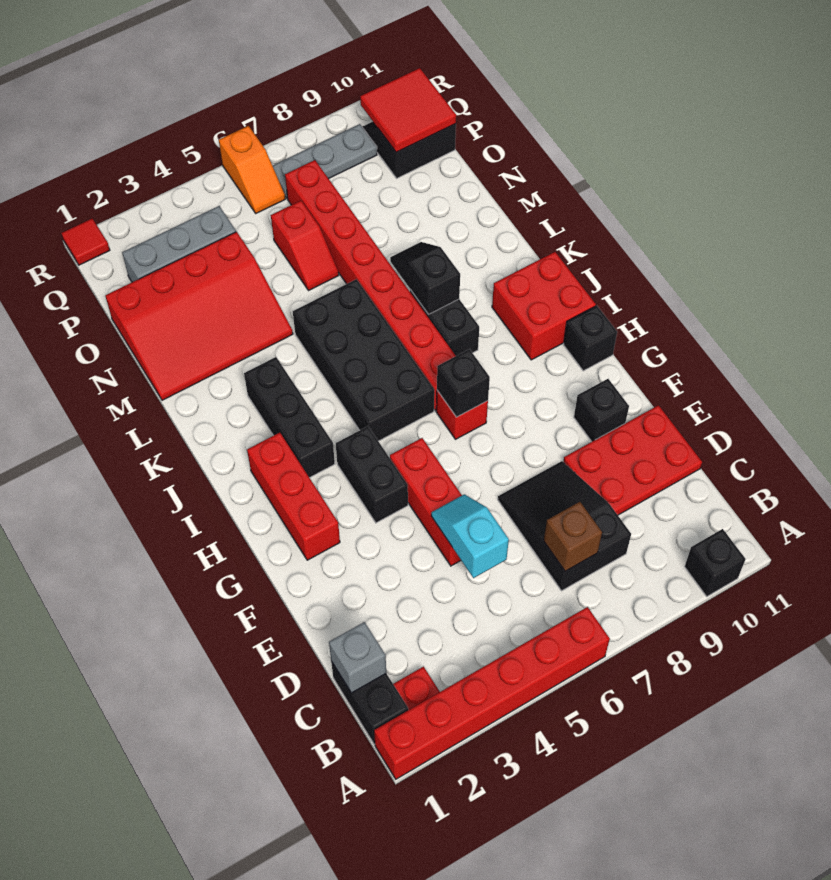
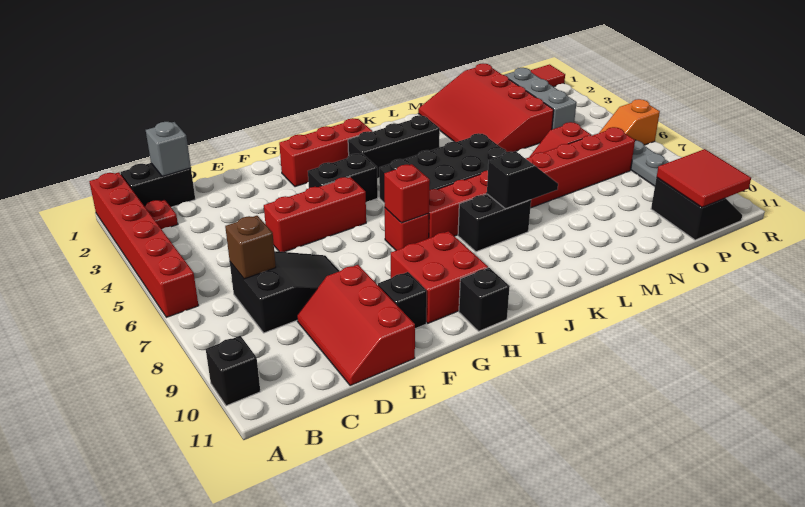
cyan slope D5:E5 level 2 top D -> none
red plate D9:E11 level 1 -> red slope D9:E11 level 1 top E
black brick H7 level 2 -> red brick H7 level 2
red brick I10:J11 level 1 -> red brick G9:H10 level 1

